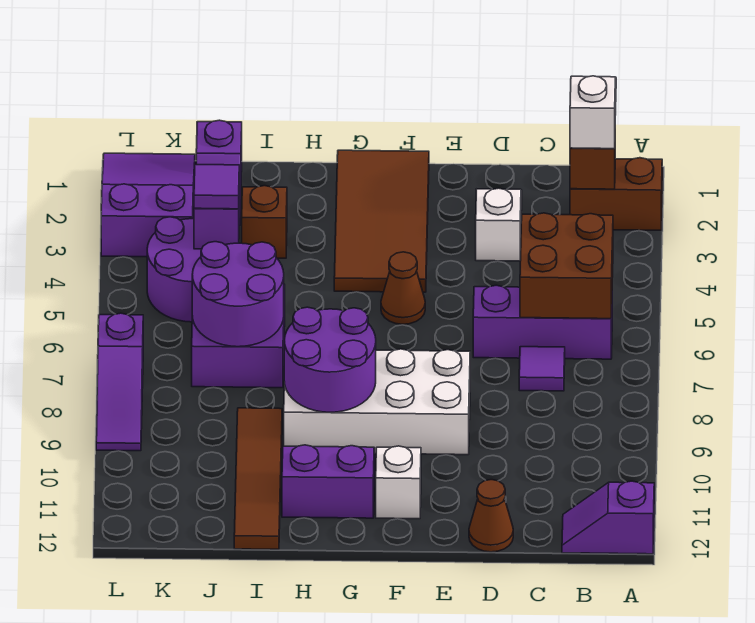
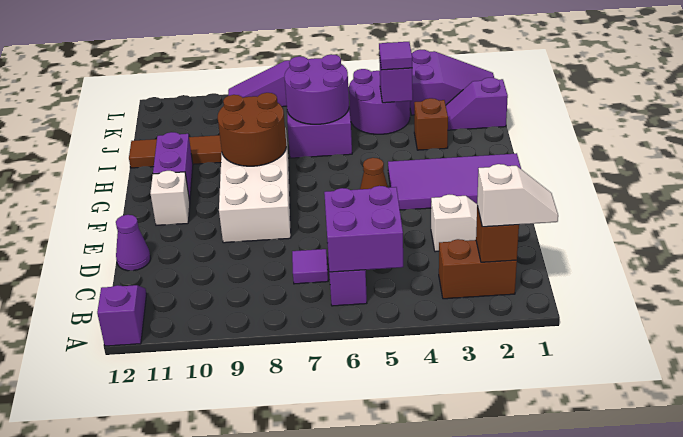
brown brick A2:B2 level 1 -> brown brick B2:B3 level 1
brown brick B5:C6 level 2 -> purple brick B5:C6 level 2
brown cone D12 level 1 -> purple cone D12 level 1
brown tile F1:G4 level 1 -> purple tile F1:G4 level 1
purple round brick G8:H9 level 2 -> brown round brick G8:H9 level 2

